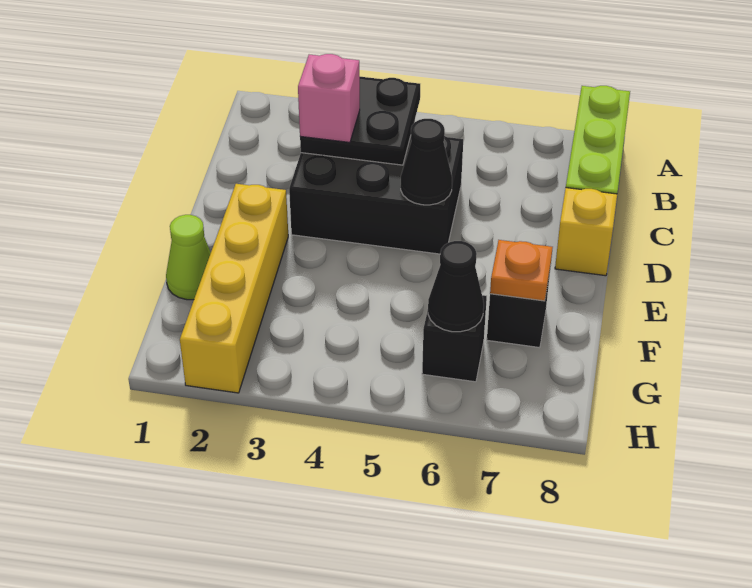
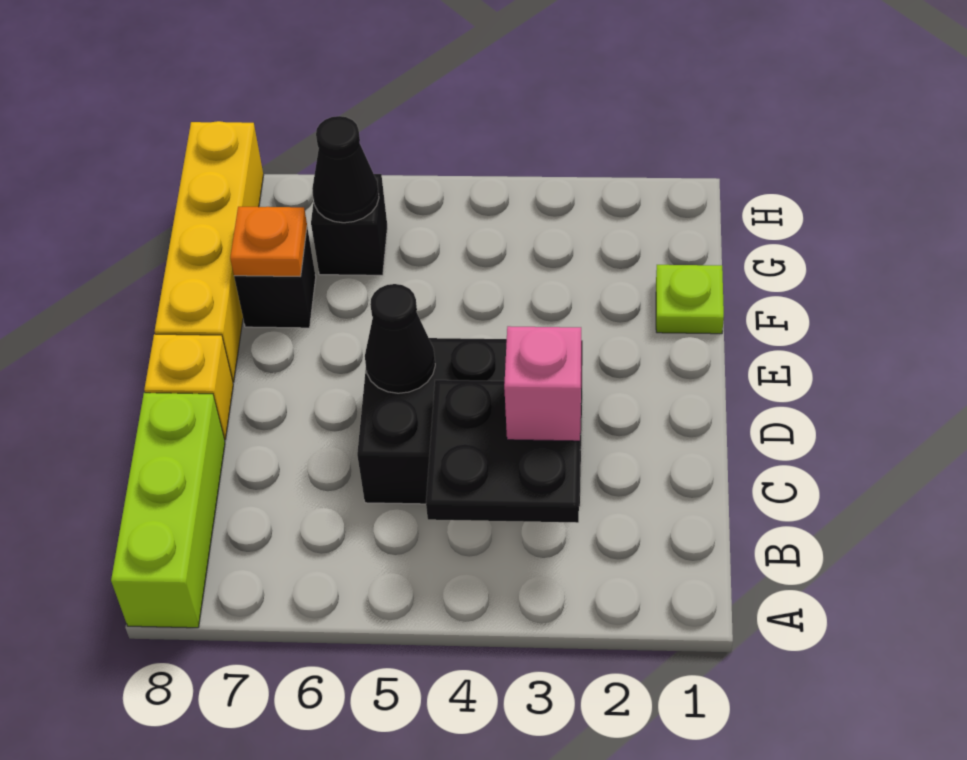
yellow brick E2:H2 level 1 -> yellow brick E8:H8 level 1
lime cone F1 level 1 -> lime plate F1 level 1

